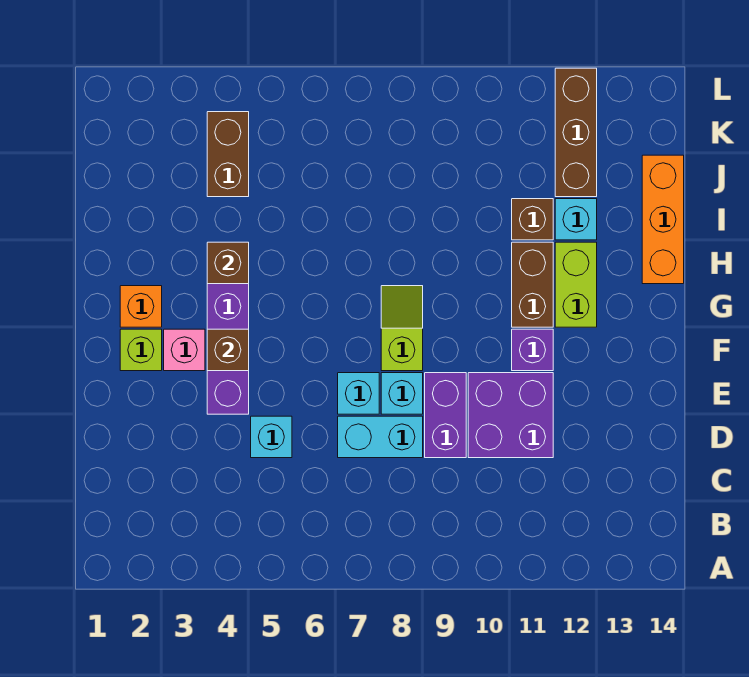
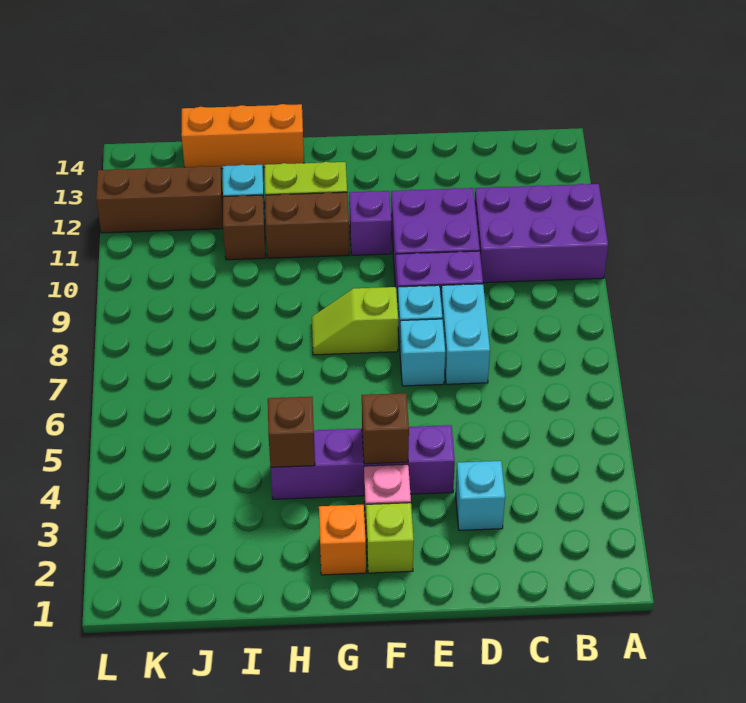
none -> purple brick A10:C11 level 1
cyan brick D5 level 1 -> cyan brick D3 level 1
brown brick J4:K4 level 1 -> none

